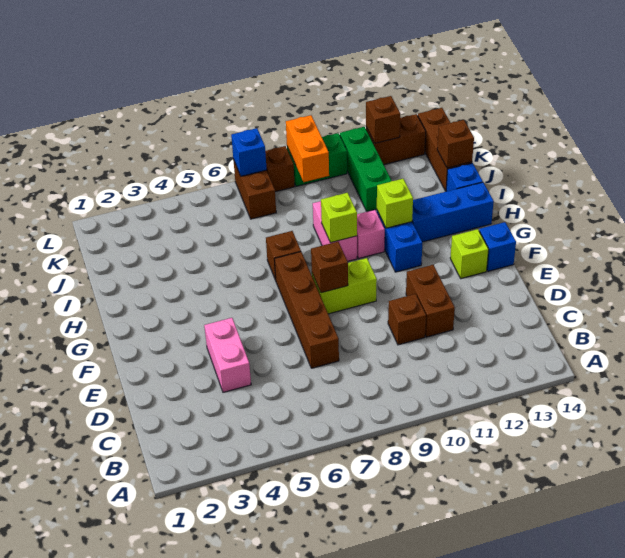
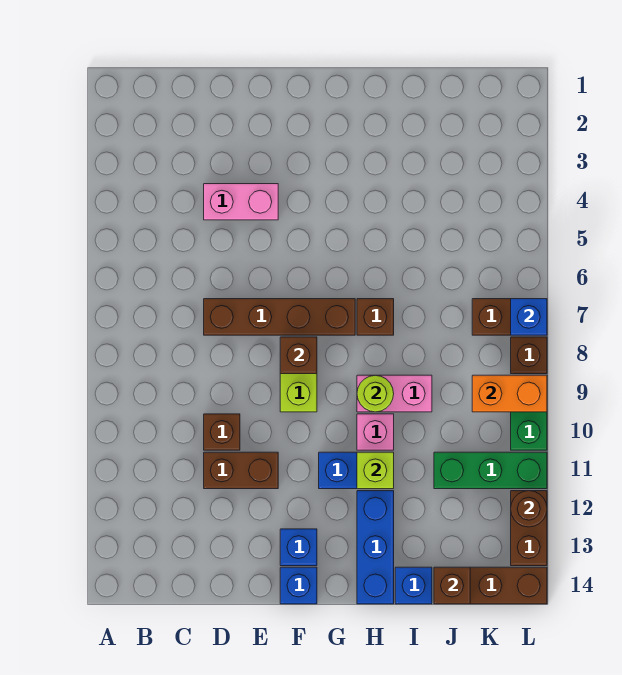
lime brick F13 level 1 -> blue brick F13 level 1
lime brick H9 level 2 -> lime round brick H9 level 2
brown brick L12 level 2 -> brown round brick L12 level 2

